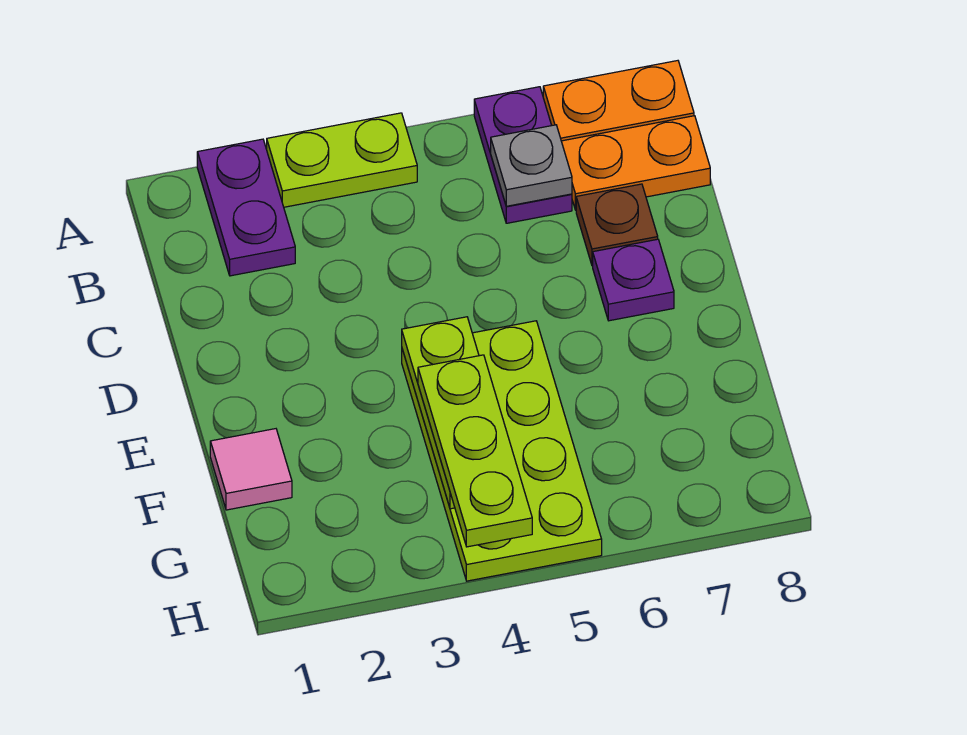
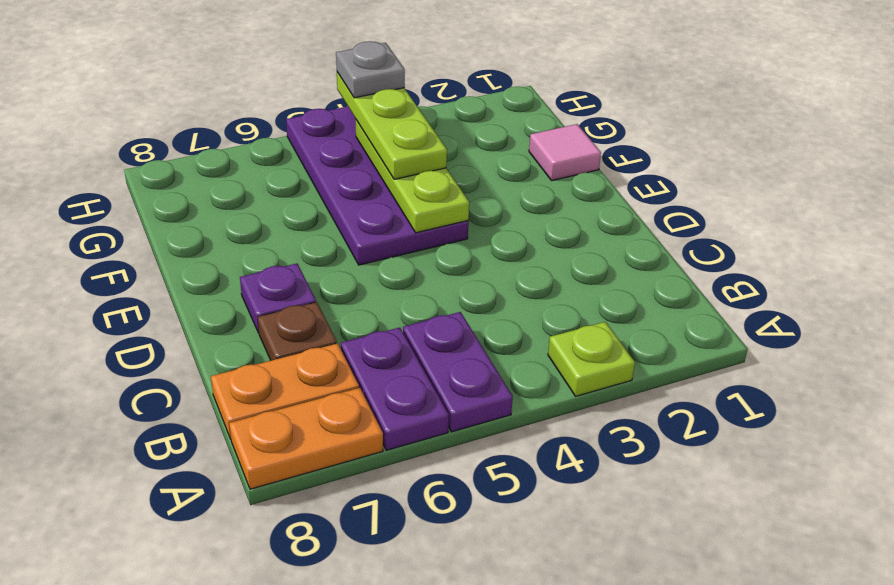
purple plate A2:B2 level 1 -> purple plate A5:B5 level 1
lime plate A3:A4 level 1 -> lime plate A3 level 1
grey plate B6 level 2 -> grey plate H4 level 4
lime plate E4:H5 level 1 -> purple plate E4:H5 level 1

